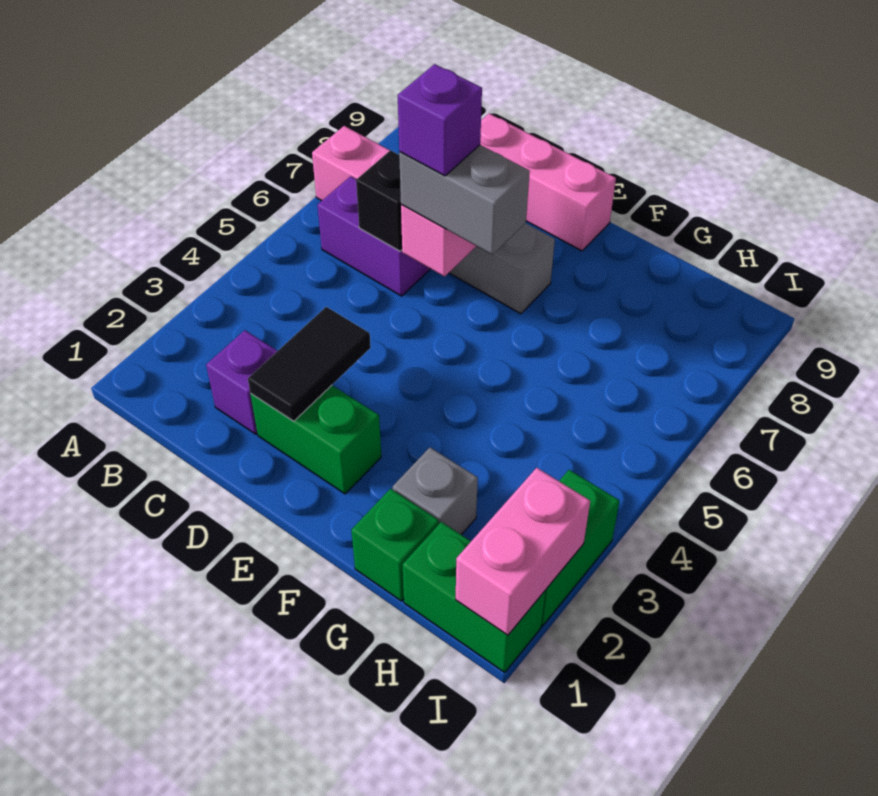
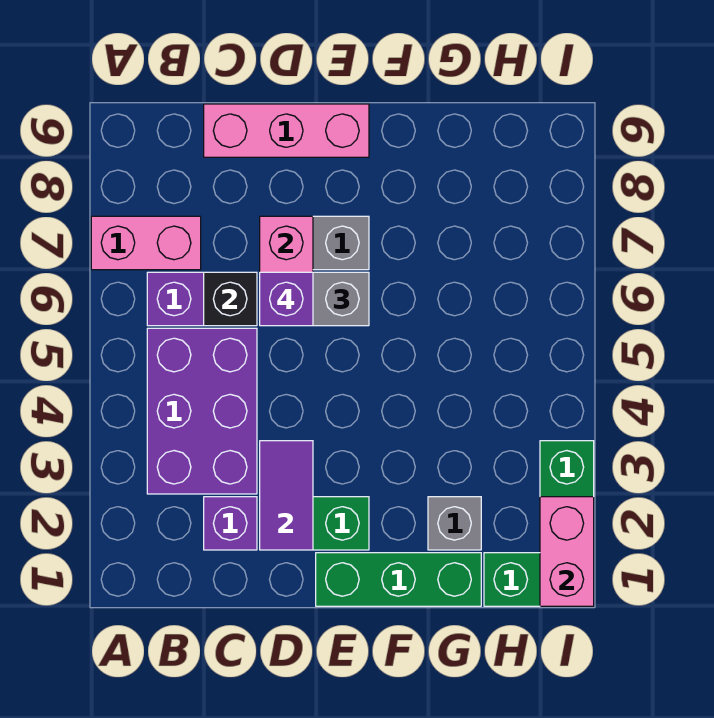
none -> purple brick B3:C5 level 1
black tile D2:D3 level 2 -> purple tile D2:D3 level 2
green brick G1 level 1 -> green brick E1:G1 level 1

